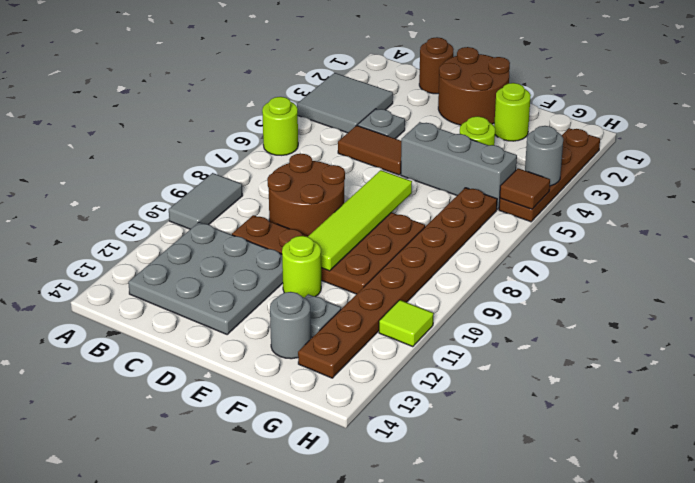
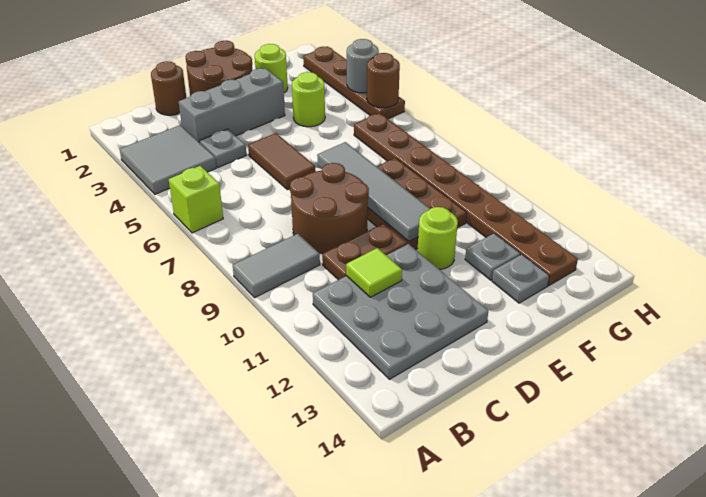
lime round brick A6 level 1 -> lime brick A6 level 1
grey tile A9:A10 level 1 -> grey tile A9:B9 level 1
brown tile C5:D5 level 1 -> brown tile D5:D6 level 1
grey brick E5:G5 level 1 -> grey brick C3:E3 level 1
lime tile E7:E10 level 2 -> grey tile E7:E10 level 2
grey round brick F13 level 1 -> grey plate F13 level 1
brown tile H5 level 2 -> brown round brick H5 level 2
lime tile H11 level 1 -> lime tile C11 level 2

